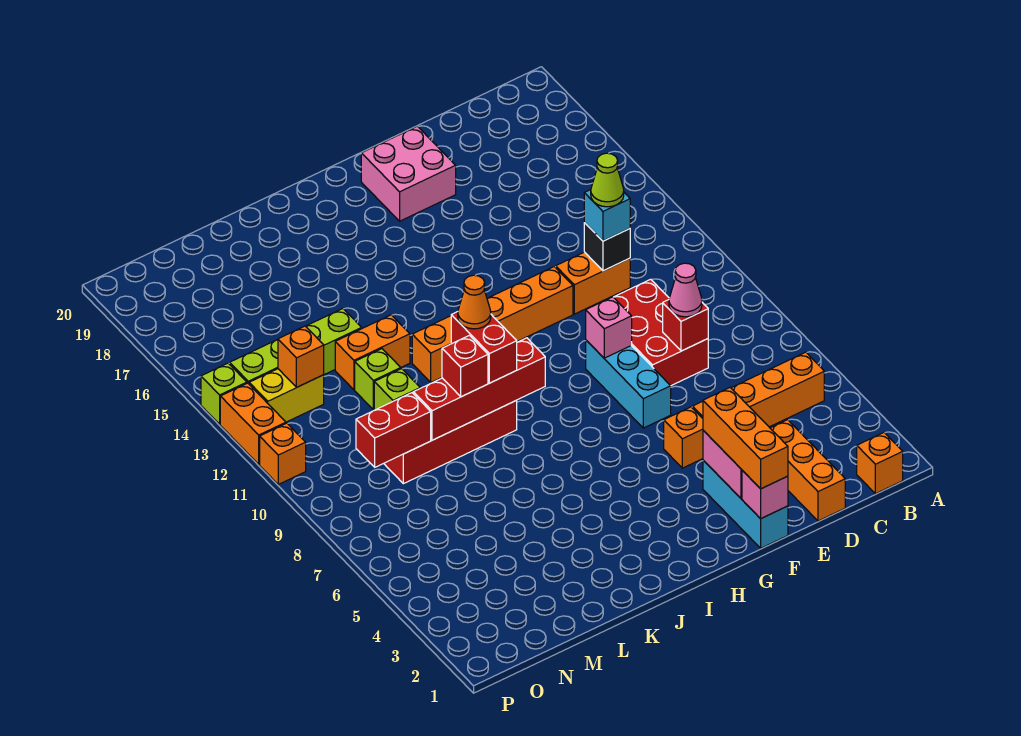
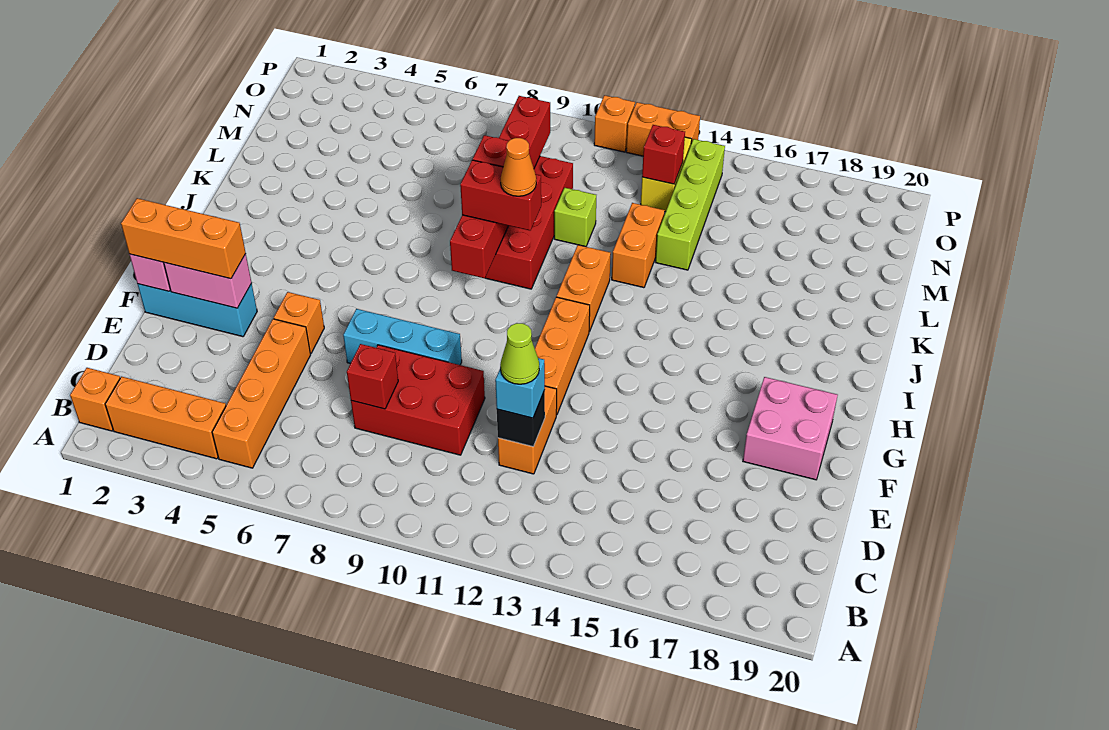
orange brick D1:D3 level 1 -> orange brick B2:B4 level 1
pink cone D8 level 3 -> none
pink brick F9 level 2 -> none
lime brick L12 level 1 -> none
orange brick N13 level 2 -> red brick N13 level 2
lime brick P14 level 1 -> none

